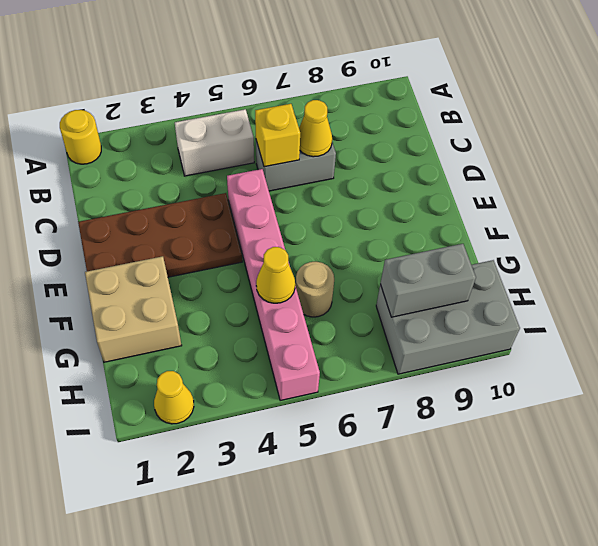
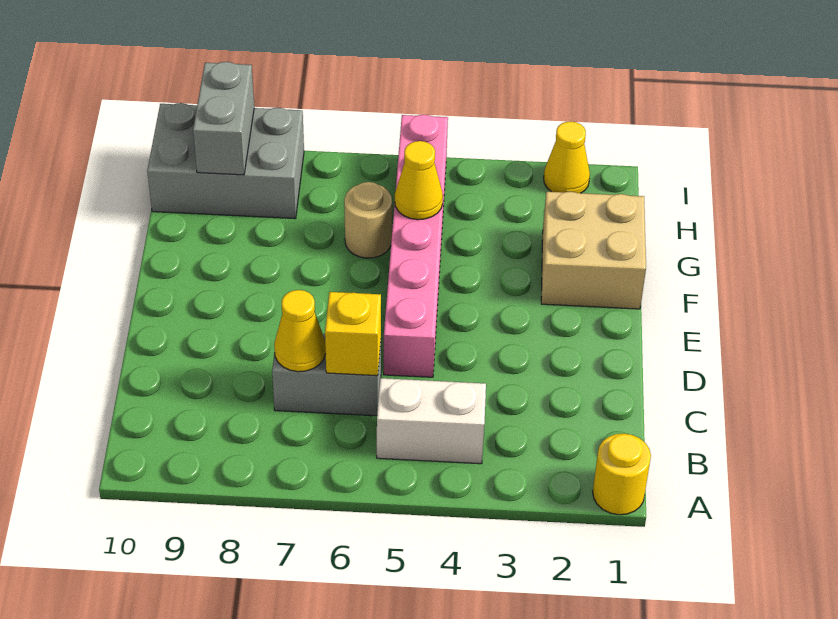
brown plate D1:E4 level 1 -> none
grey brick H8:H9 level 2 -> grey brick H9:I9 level 2

